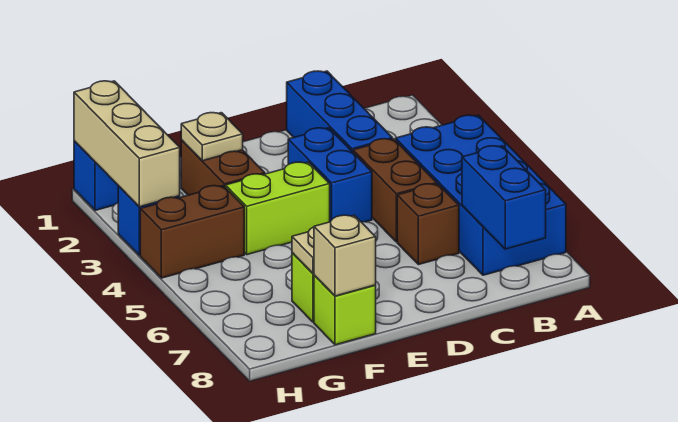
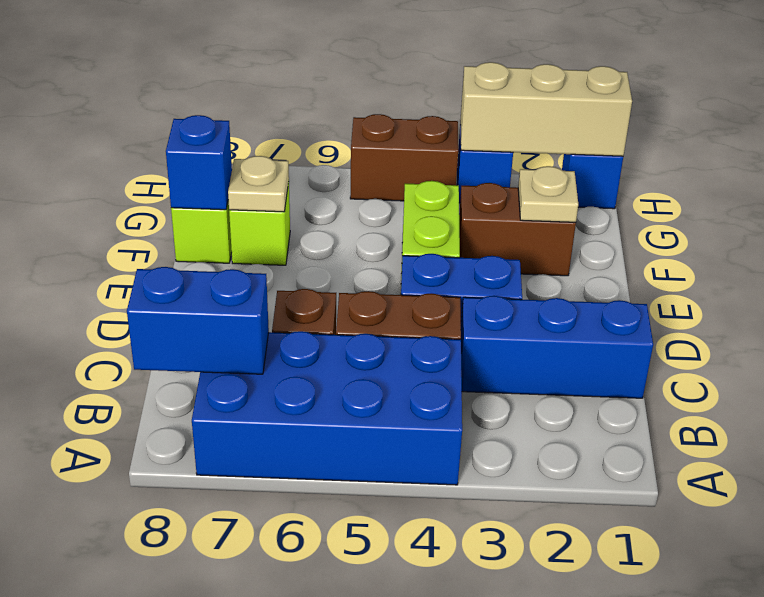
tan brick F8 level 2 -> blue brick F8 level 2
brown brick G4:H4 level 1 -> brown brick H4:H5 level 1

